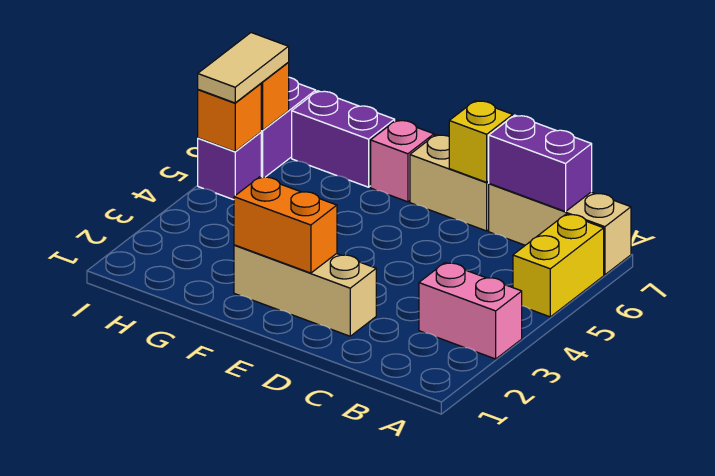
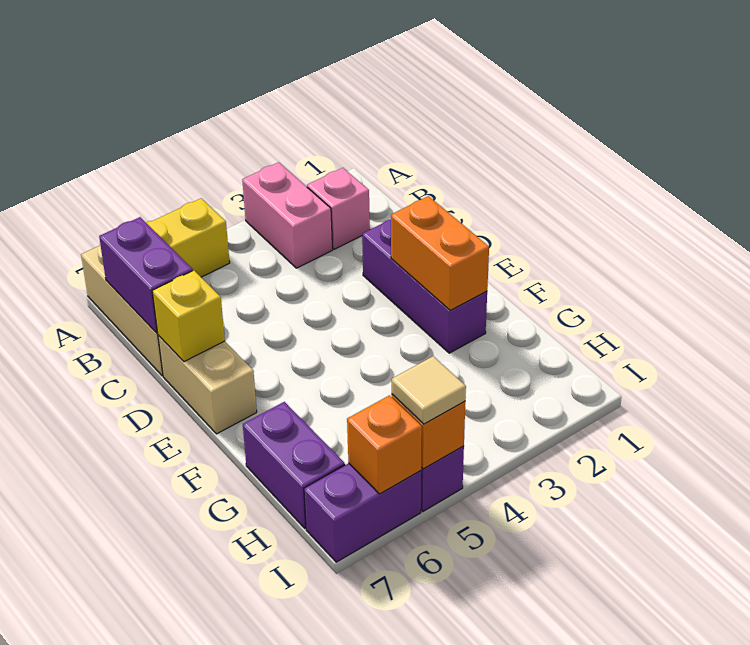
tan brick D2:F2 level 1 -> purple brick D2:F2 level 1
pink brick F7 level 1 -> pink brick B2 level 1
tan tile I5:I6 level 3 -> tan tile I5 level 3

